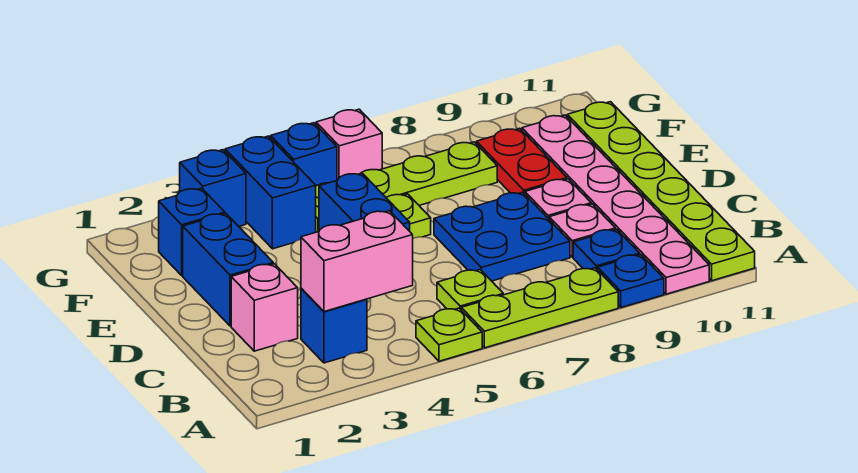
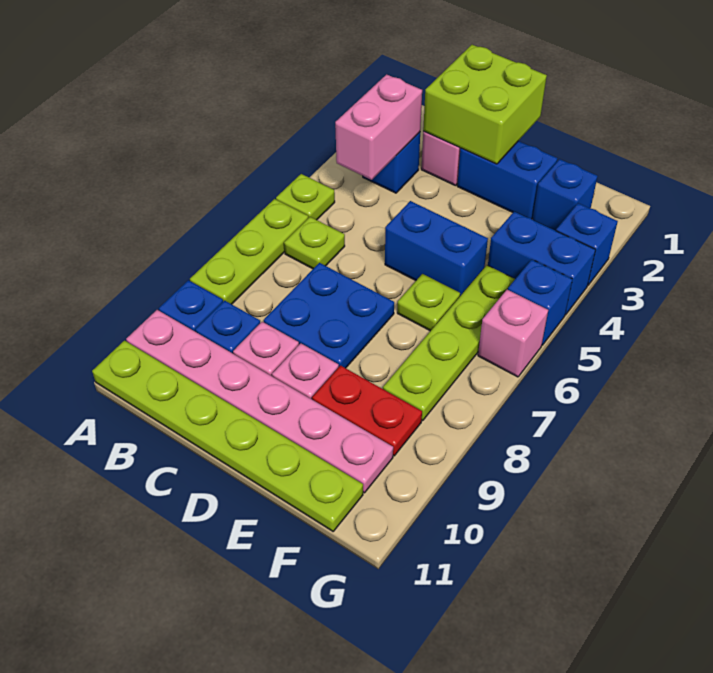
none -> lime brick C1:D2 level 2

